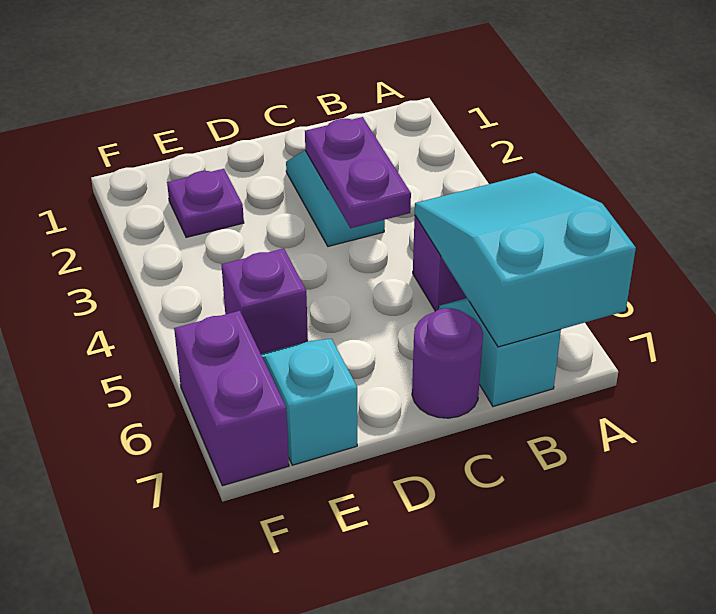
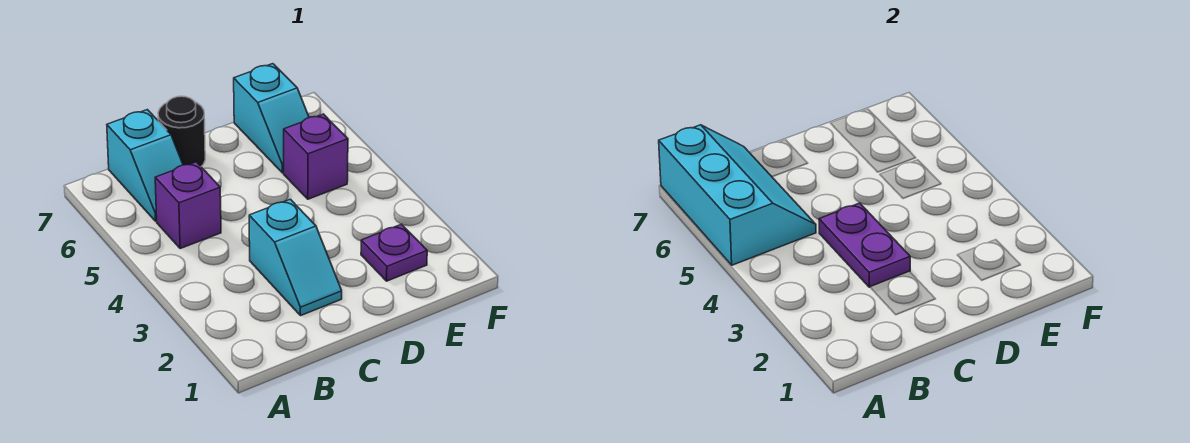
cyan slope A5:B7 level 2 top 7 -> cyan slope A5:B7 level 2 top A
purple round brick C7 level 1 -> black round brick C7 level 1
purple brick F6:F7 level 1 -> none

